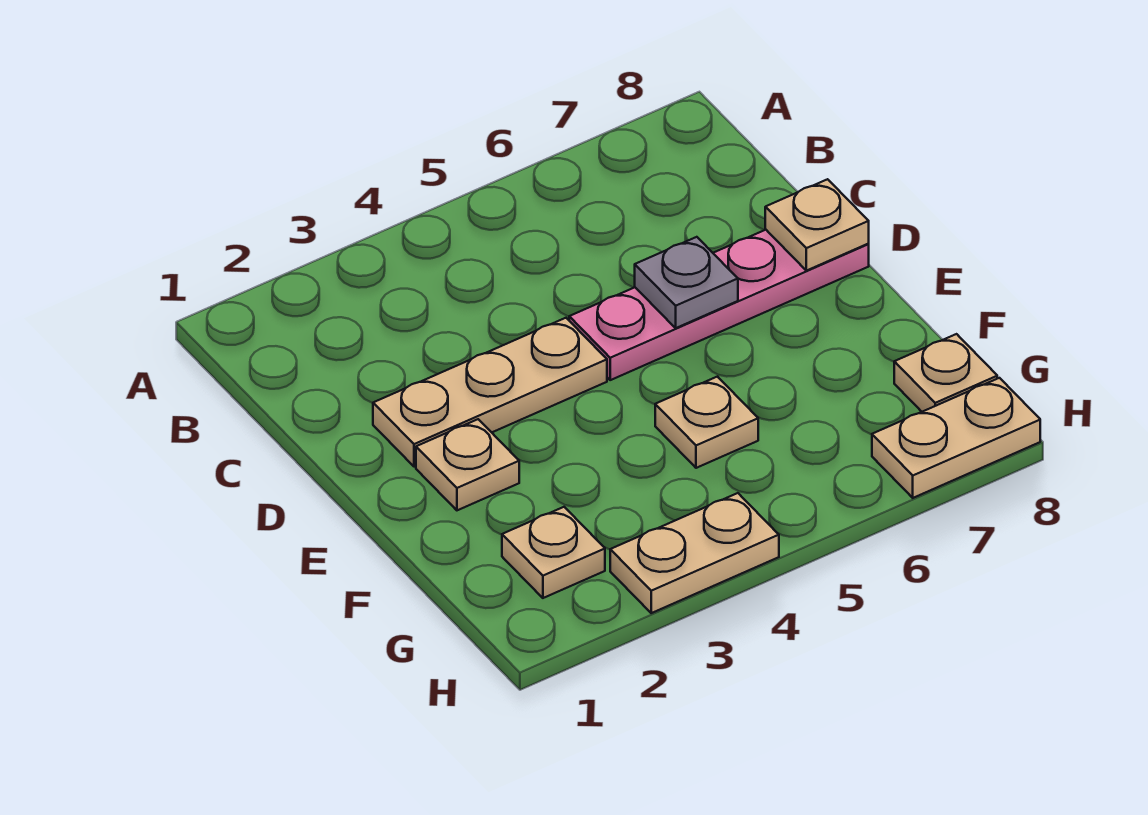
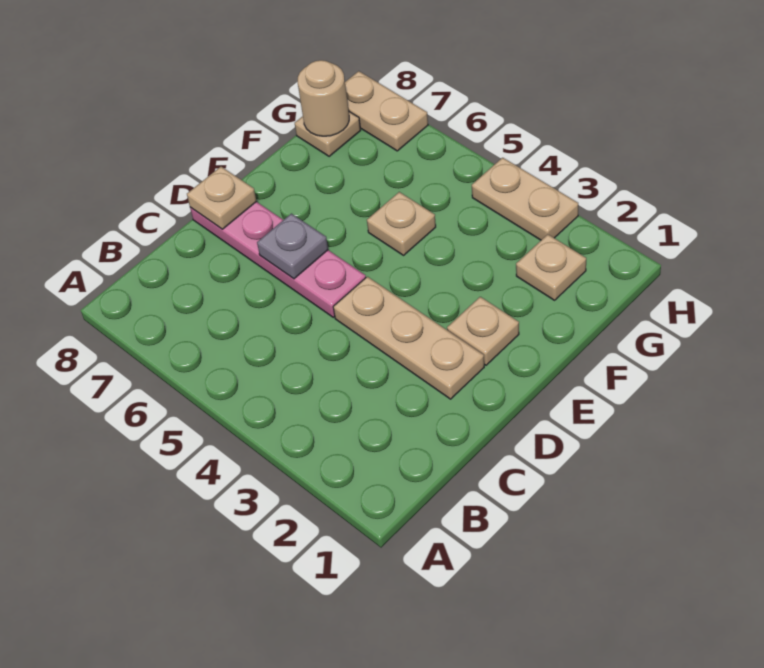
none -> tan round brick G8 level 2

